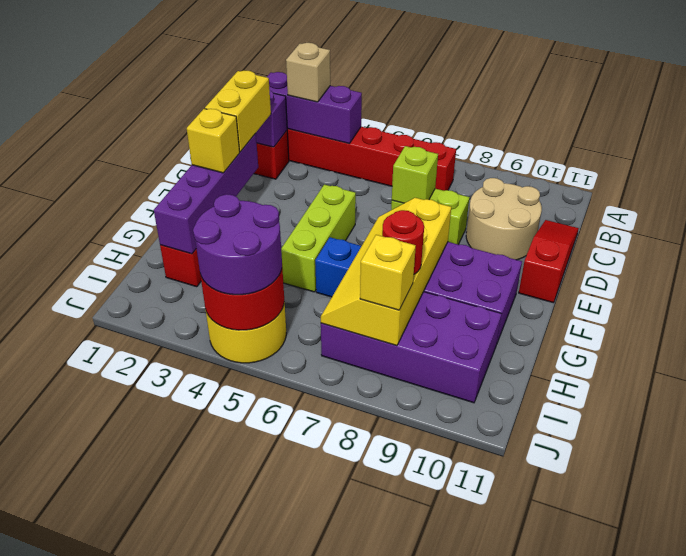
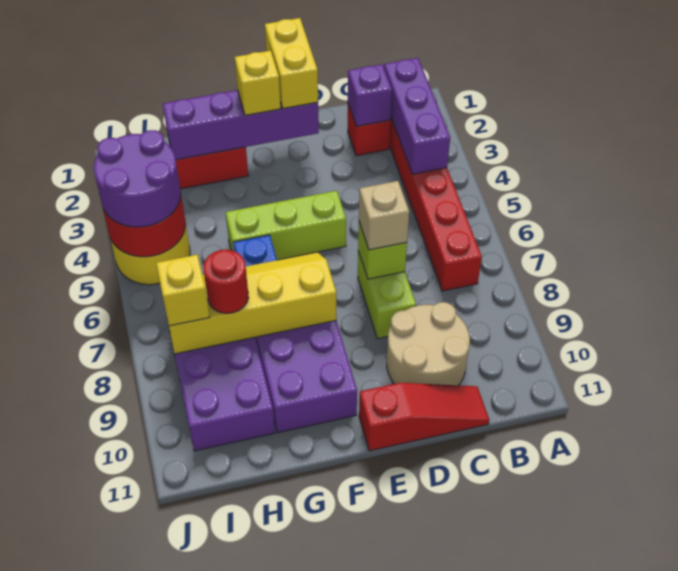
tan brick B3 level 3 -> tan brick D7 level 3
yellow brick D2:E2 level 3 -> yellow brick E1:E2 level 3

